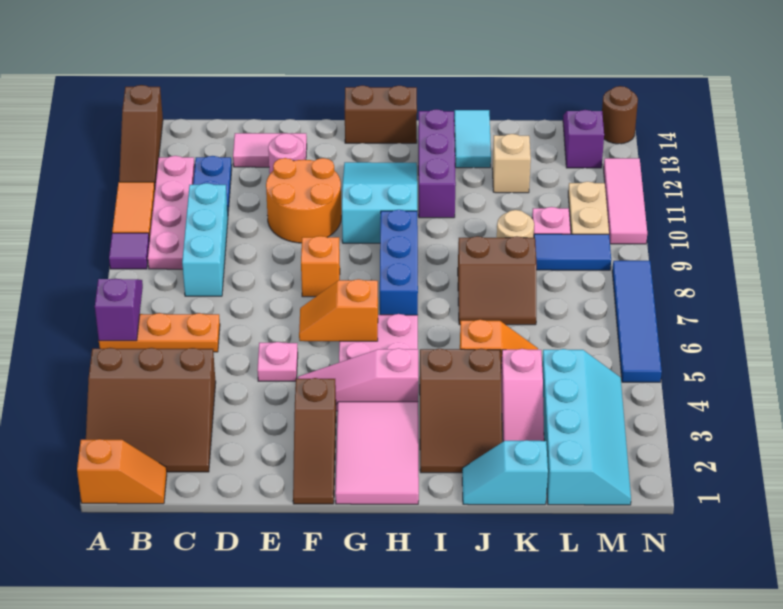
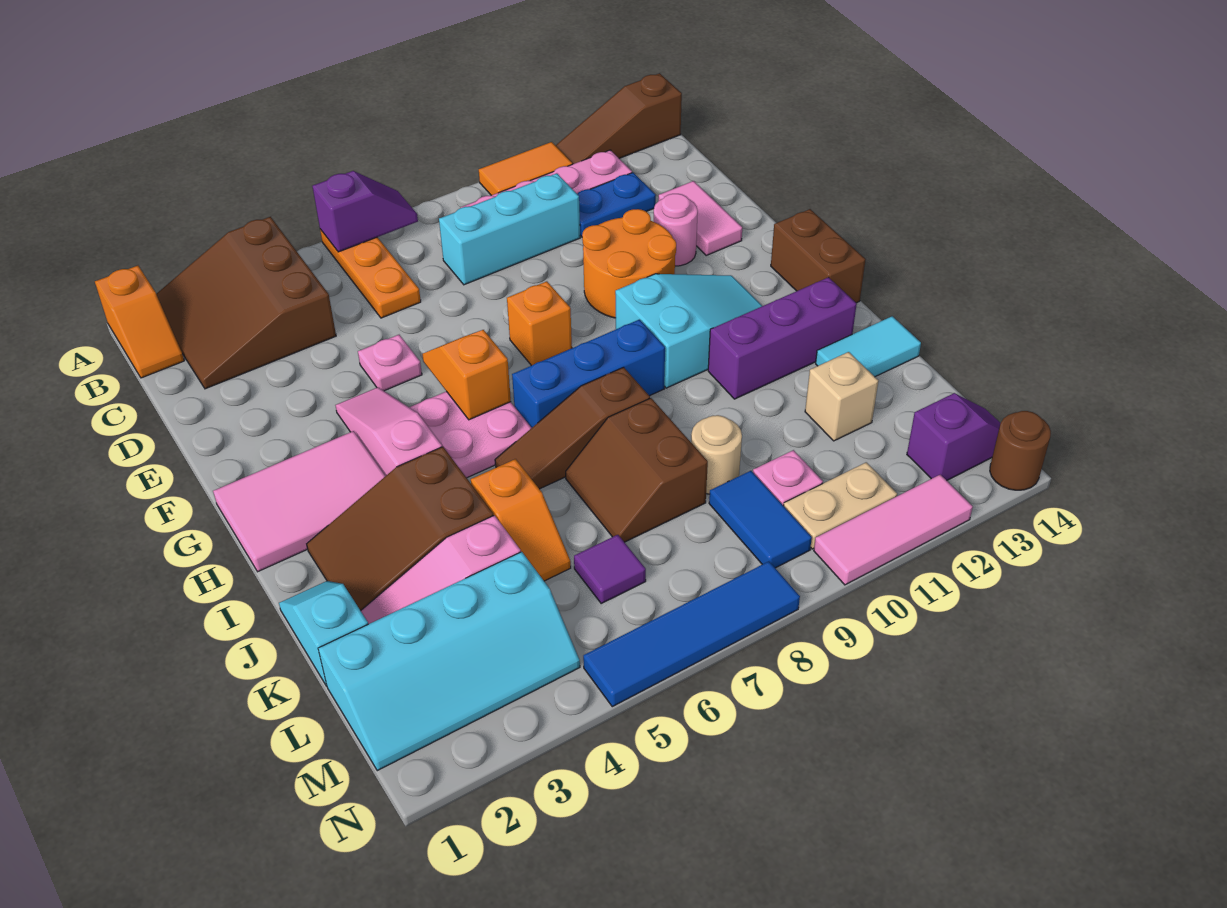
purple tile A9 level 1 -> purple tile L6 level 1
brown slope F1:F3 level 1 top 3 -> brown slope I6:I8 level 1 top 8

